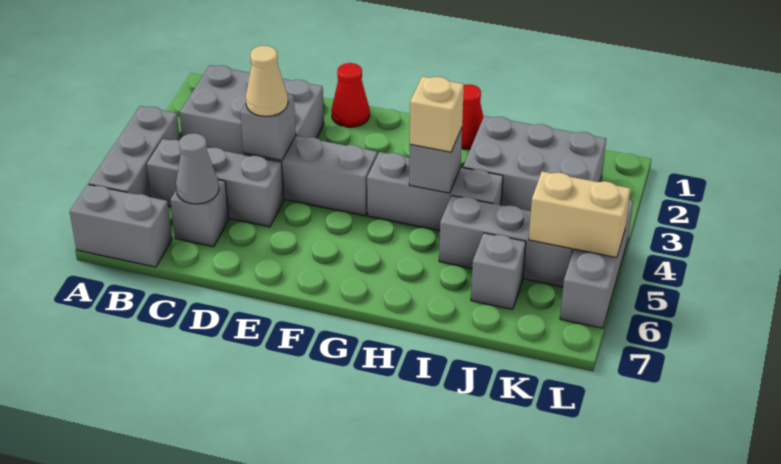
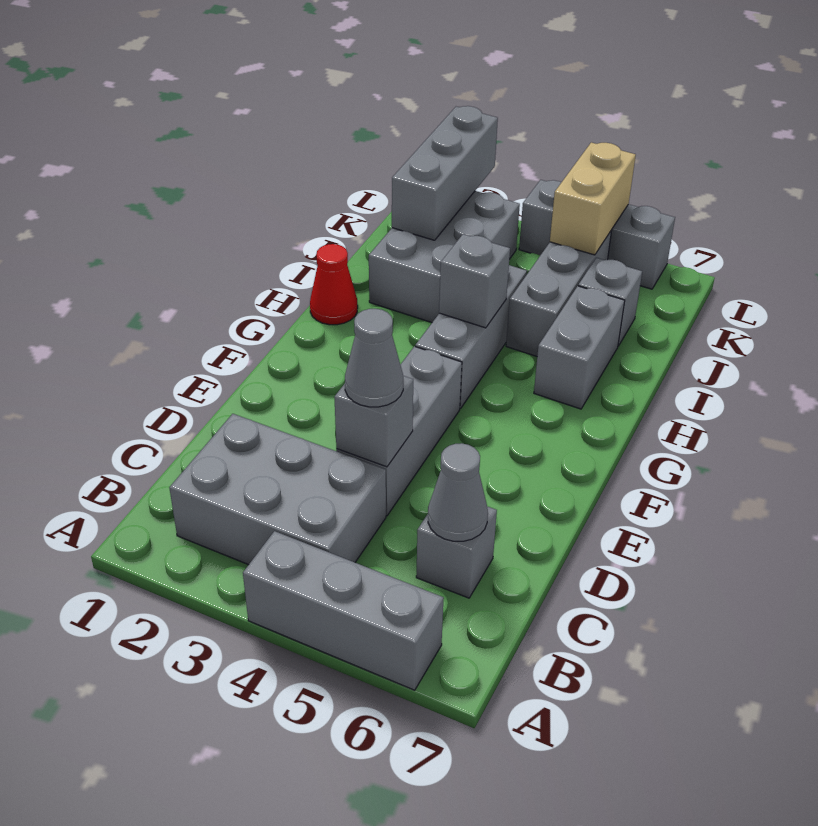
grey brick A7:B7 level 1 -> grey brick H6:I6 level 1
grey brick B2:D3 level 1 -> grey brick B2:C4 level 1
grey brick B5:D5 level 1 -> grey brick J2:L2 level 2
tan cone D4 level 3 -> grey cone D4 level 3
red cone E1 level 1 -> none
tan brick H4 level 3 -> none

